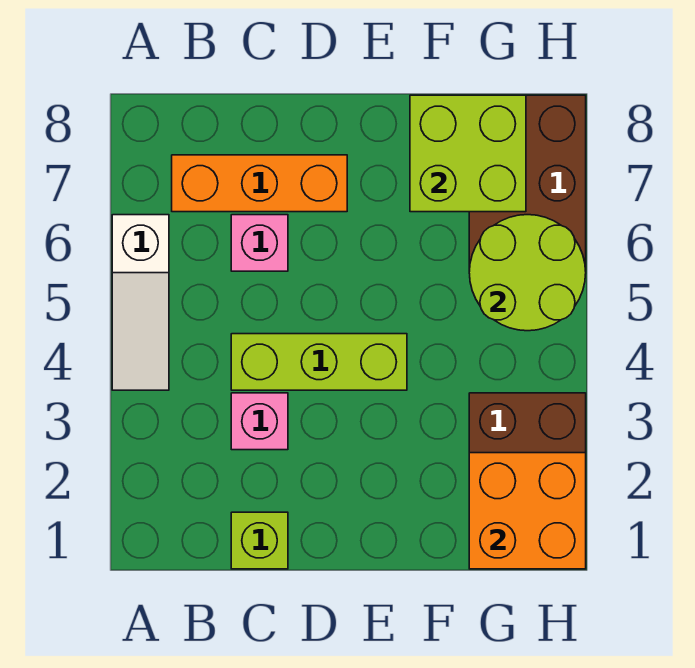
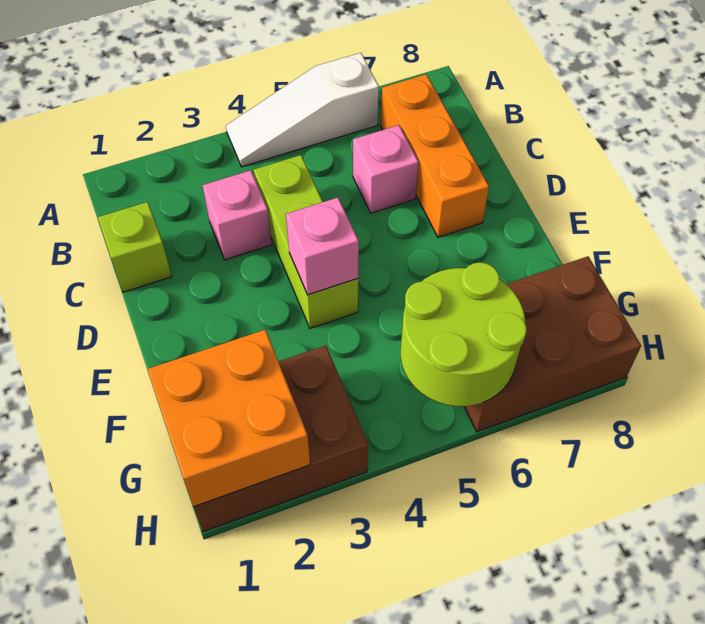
none -> pink brick E4 level 2
lime brick F7:G8 level 2 -> none

